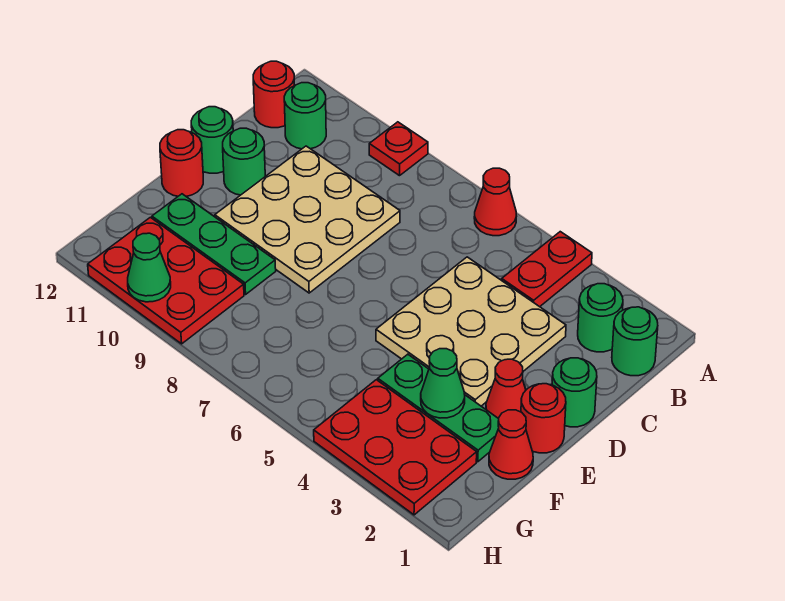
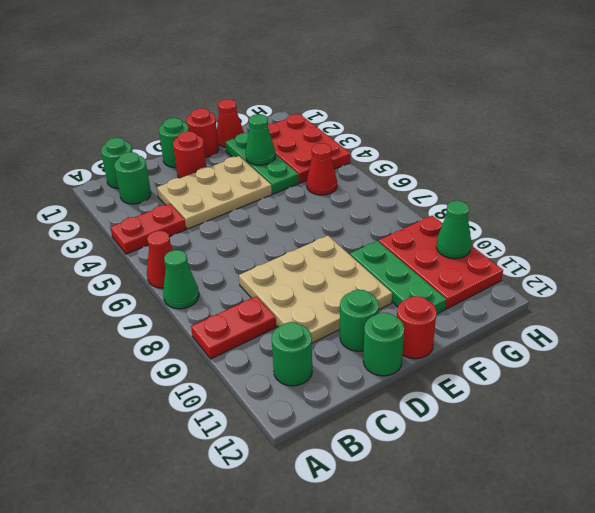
none -> green cone A7 level 1
red plate A9 level 1 -> red plate A9:B9 level 1
red round brick B12 level 1 -> red round brick D2 level 1
tan plate C3:E5 level 1 -> tan plate C3:E4 level 1
red cone E2 level 1 -> red cone G5 level 1

